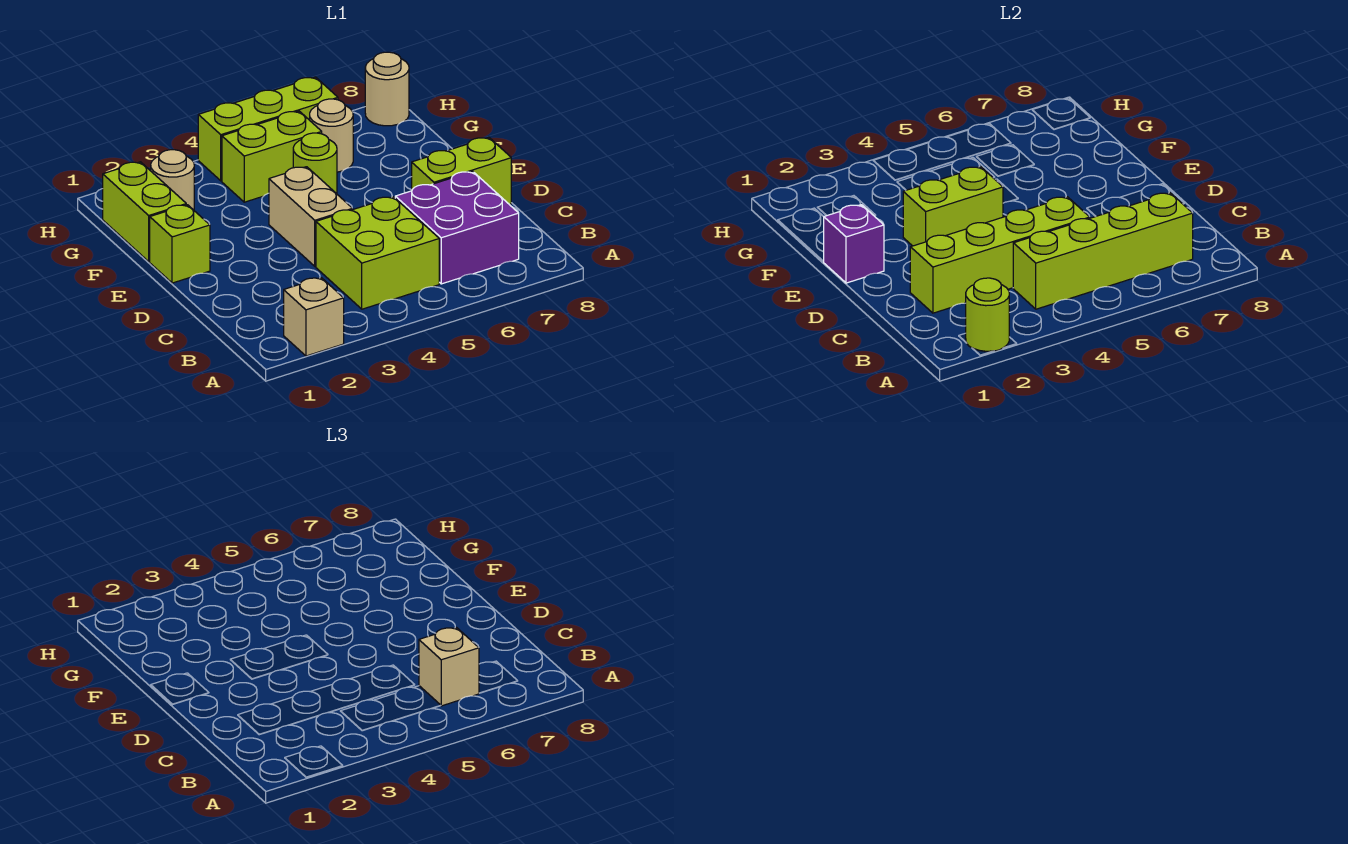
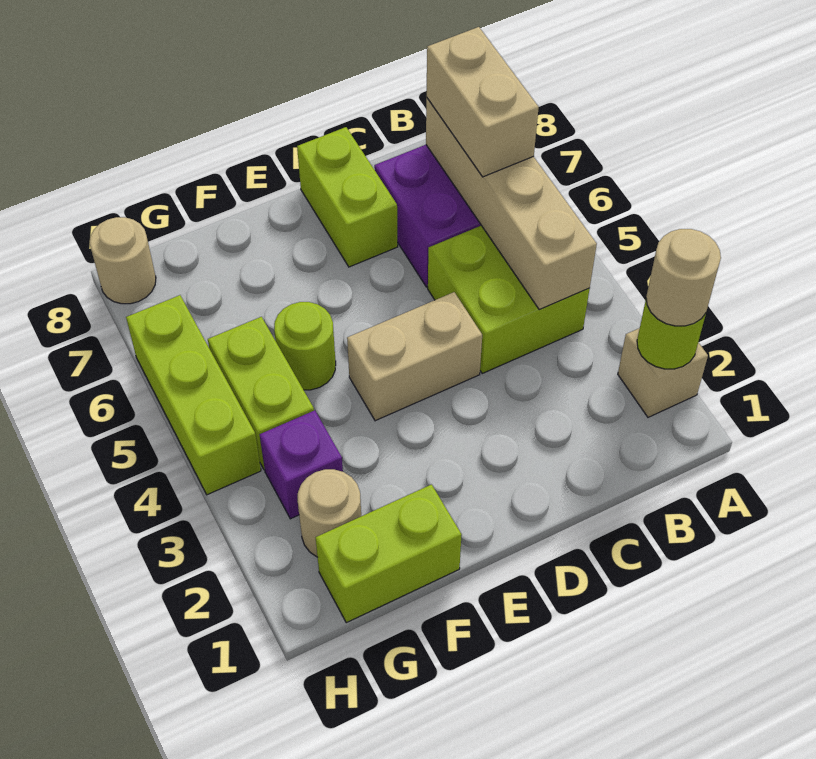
lime brick B4:B7 level 2 -> tan brick B4:B7 level 2
tan brick B6 level 3 -> tan brick B6:B7 level 3
lime brick C2:C5 level 2 -> none
lime brick E1 level 1 -> none
purple brick E1 level 2 -> purple brick G3 level 1
lime brick E3:E4 level 2 -> none
tan round brick G6 level 1 -> tan round brick A2 level 3

